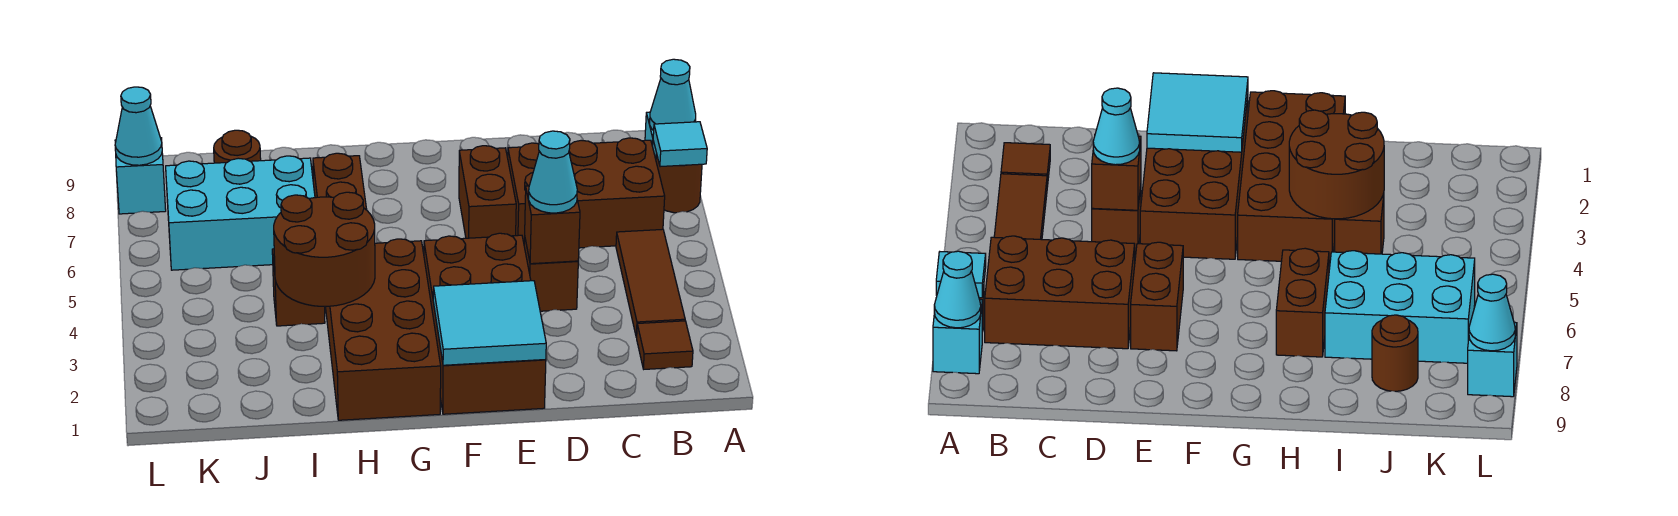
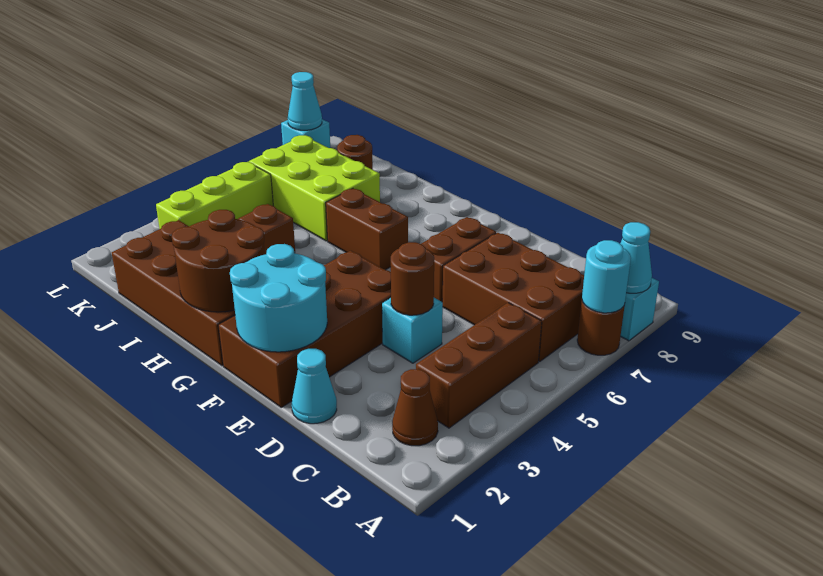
cyan tile A7 level 2 -> cyan round brick A7 level 2
brown tile B2 level 1 -> brown cone B2 level 1
brown tile B3:B5 level 1 -> brown brick B3:B5 level 1
brown brick D4 level 1 -> cyan brick D4 level 1
brown brick D4 level 2 -> brown round brick D4 level 2
cyan cone D4 level 3 -> cyan cone D1 level 1
cyan tile E1:F2 level 2 -> cyan round brick E1:F2 level 2
brown brick G1:H4 level 1 -> brown brick G1:J2 level 1
brown round brick H3:I4 level 2 -> brown round brick G1:H2 level 2
brown brick H6:H7 level 1 -> brown brick G6:H6 level 1
cyan brick I6:K7 level 1 -> lime brick I6:K7 level 1
none -> lime brick K3:K5 level 1

